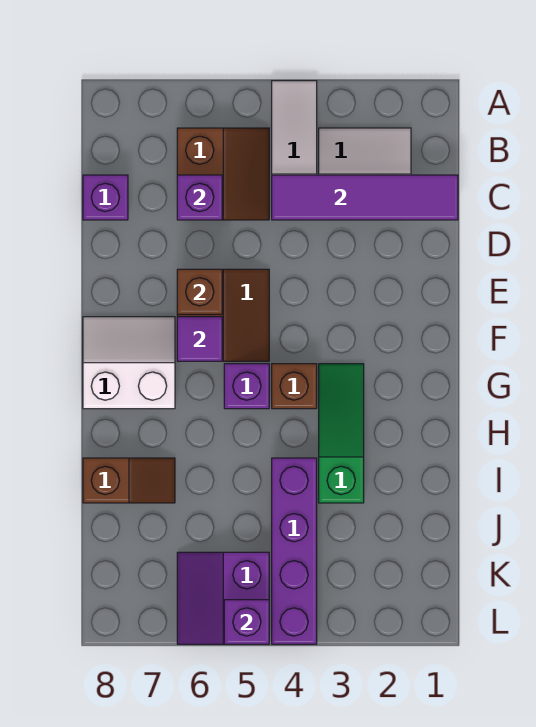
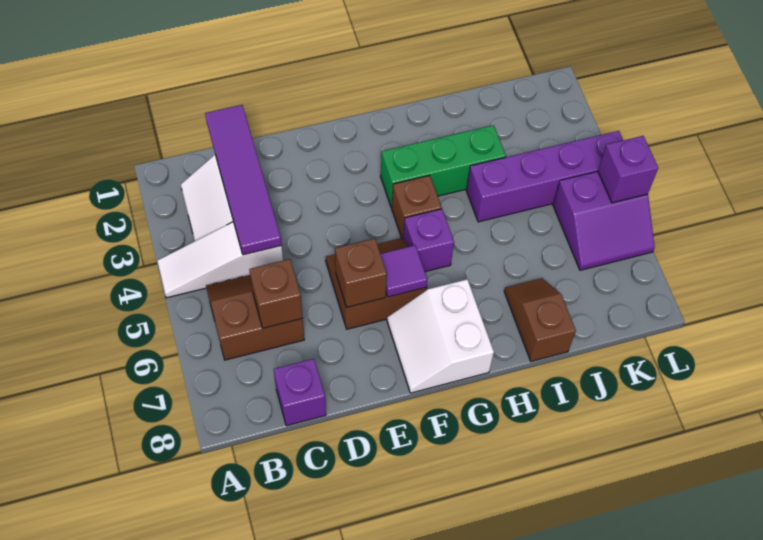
purple brick C6 level 2 -> brown brick C6 level 2
green slope G3:I3 level 1 top I -> green brick G3:I3 level 1

